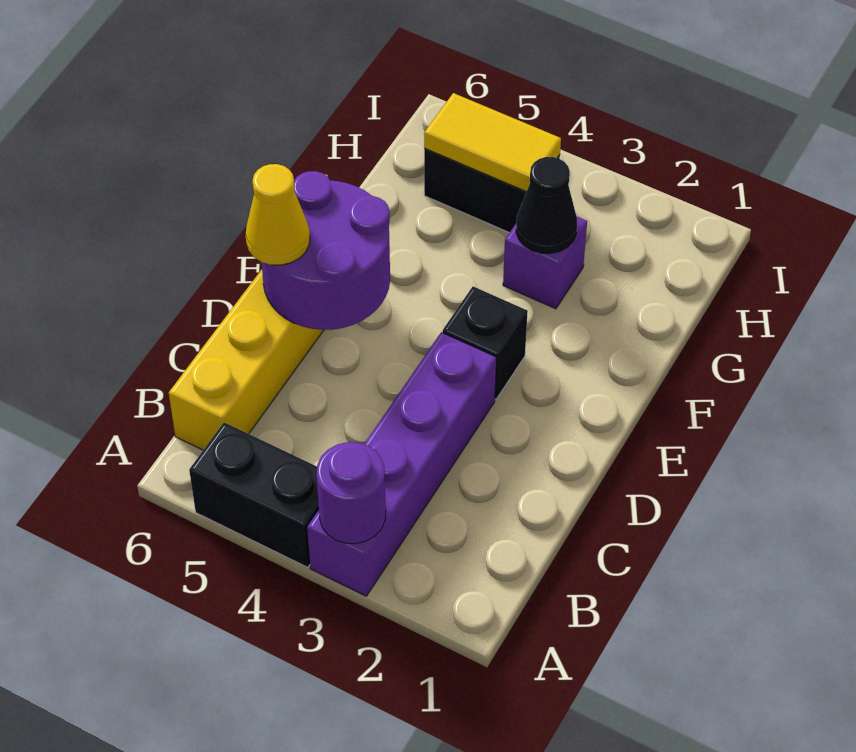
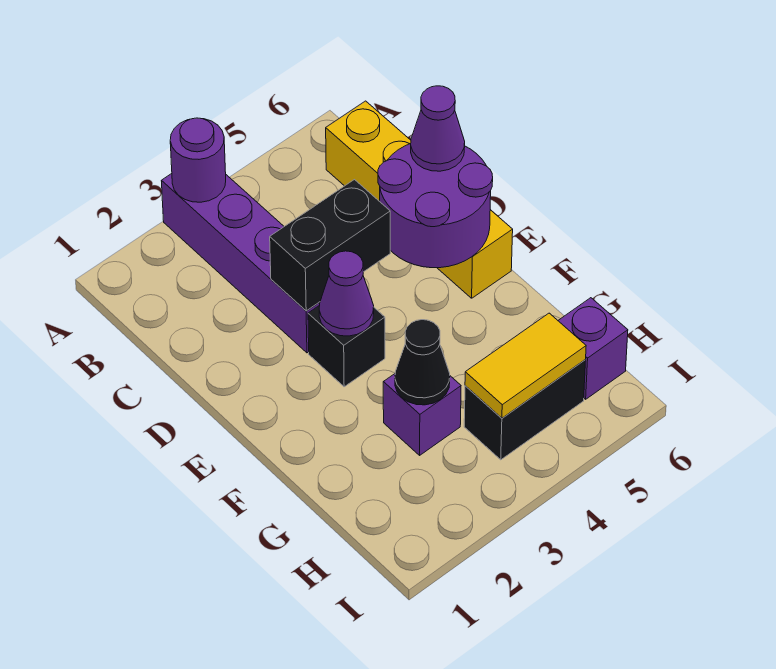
black brick A4:A5 level 1 -> black brick D3:D4 level 2
yellow cone D6 level 3 -> purple cone D6 level 3
none -> purple cone E3 level 2
none -> purple brick H6 level 1

